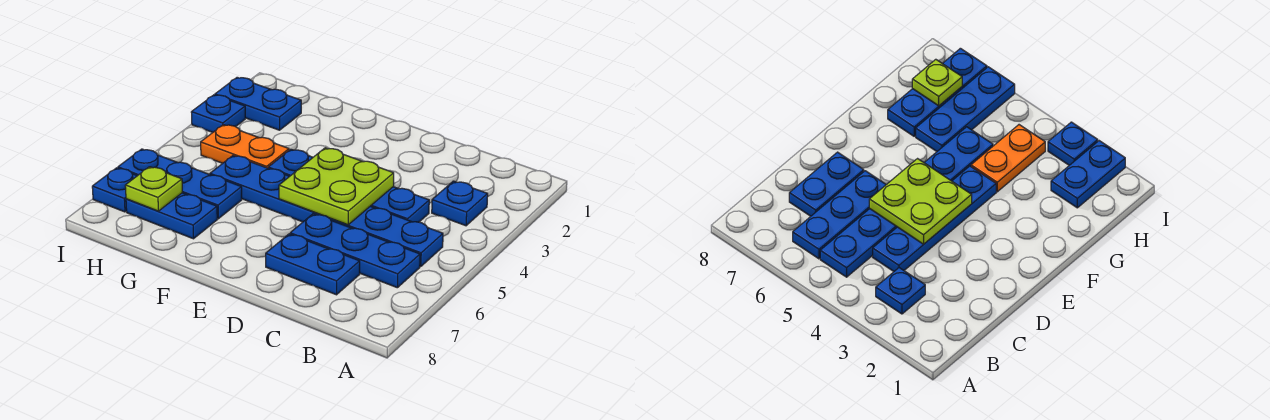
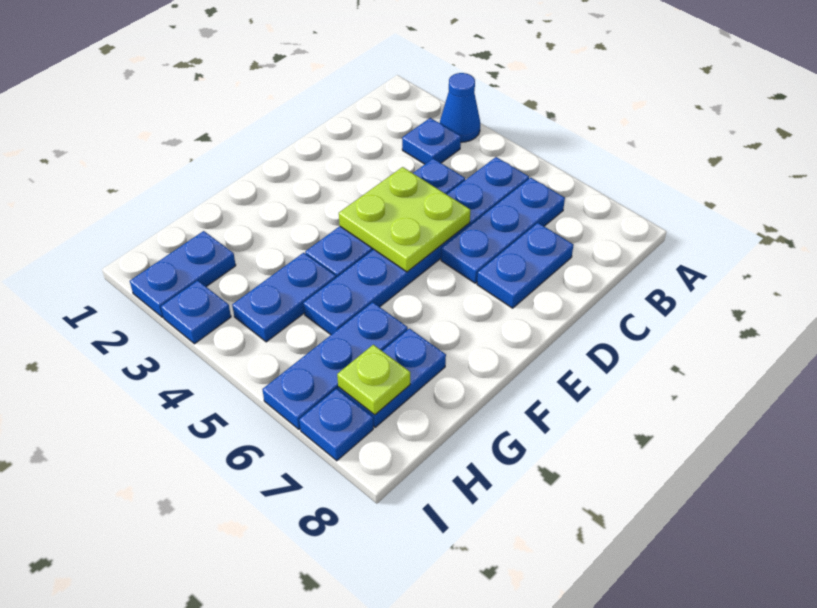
none -> blue cone A3 level 1
orange plate G4:H4 level 1 -> blue plate G4:H4 level 1

